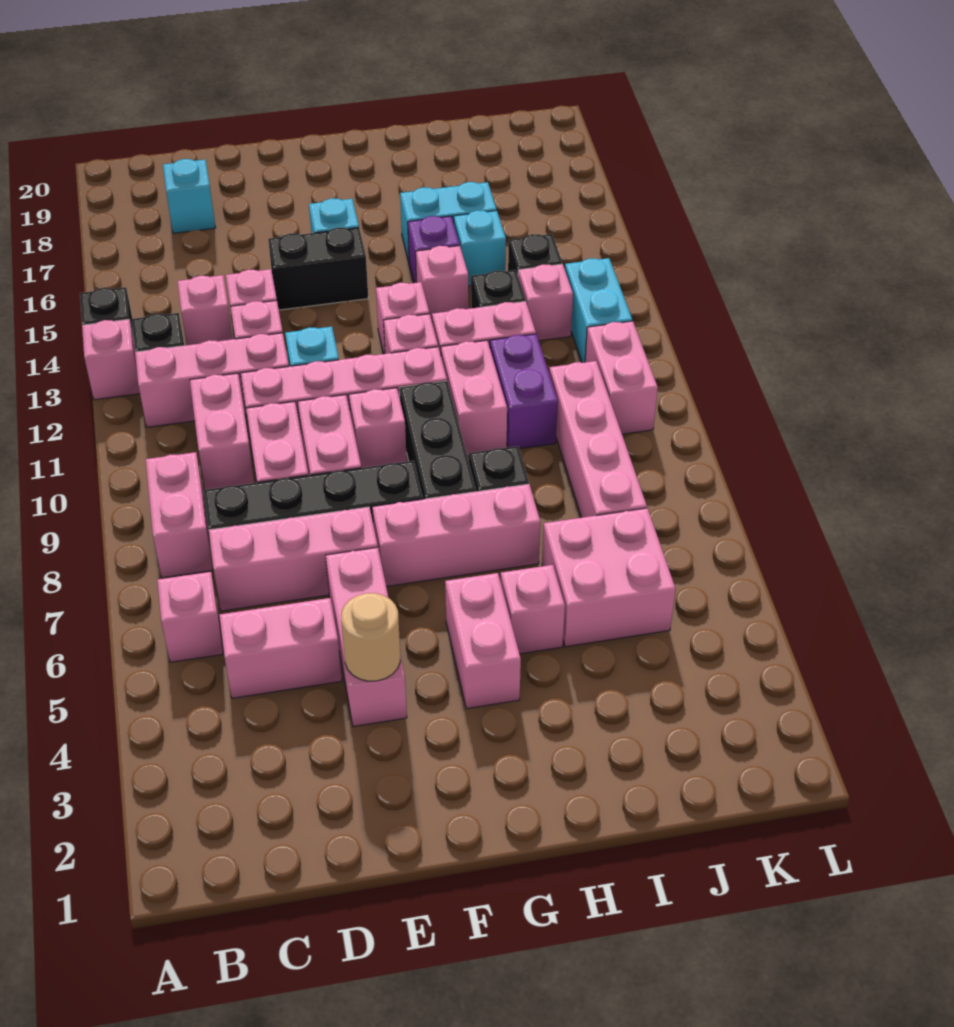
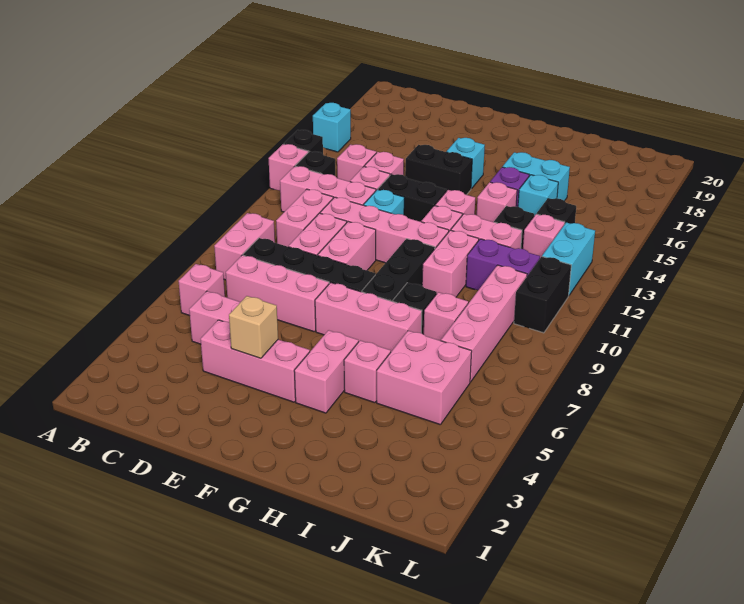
cyan brick C18 level 1 -> cyan brick A16 level 1
pink brick E4:E6 level 1 -> pink brick D4:F4 level 1
tan round brick E4 level 2 -> tan brick E4 level 2
none -> black brick E13:F13 level 1
pink brick F10 level 1 -> pink brick I8 level 1
purple brick I10:I11 level 1 -> purple brick I11:J11 level 1
pink brick K10:K11 level 1 -> black brick K10:K11 level 1

